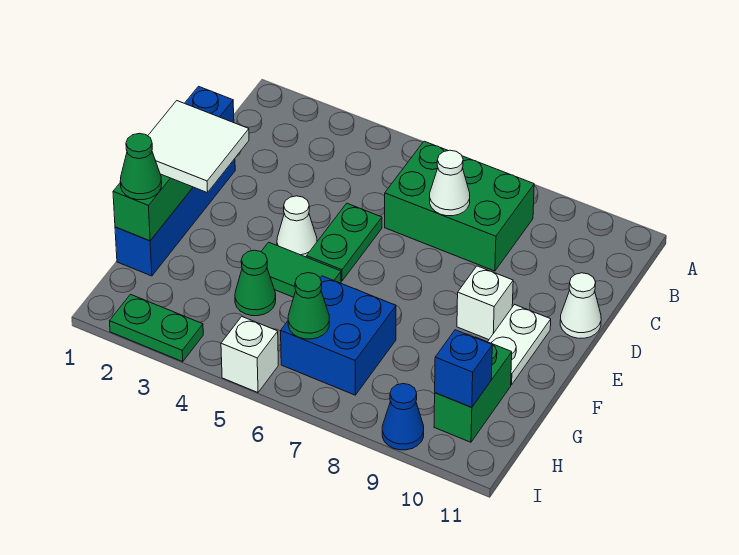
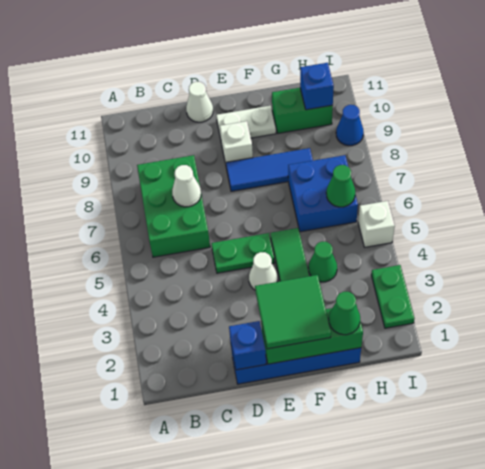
white tile E1:F2 level 3 -> green tile E1:F2 level 3
none -> blue tile E8:G8 level 1

